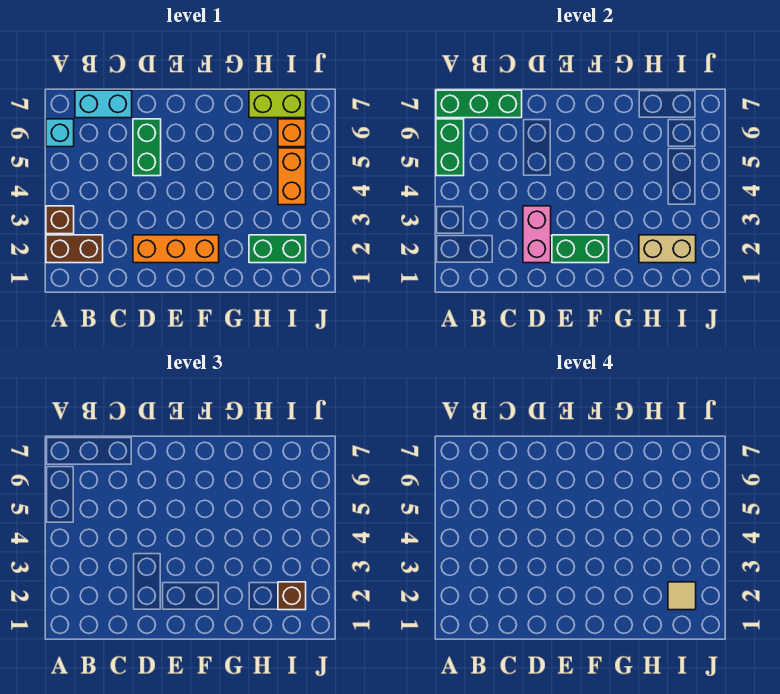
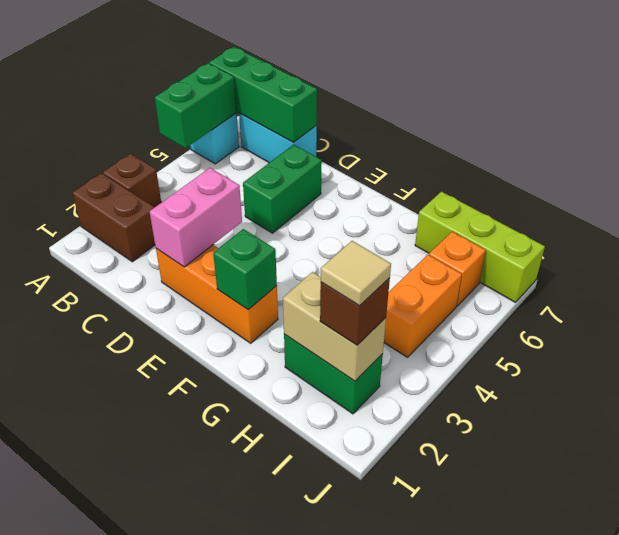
green brick E2:F2 level 2 -> green brick F2 level 2
lime brick H7:I7 level 1 -> lime brick H7:J7 level 1

